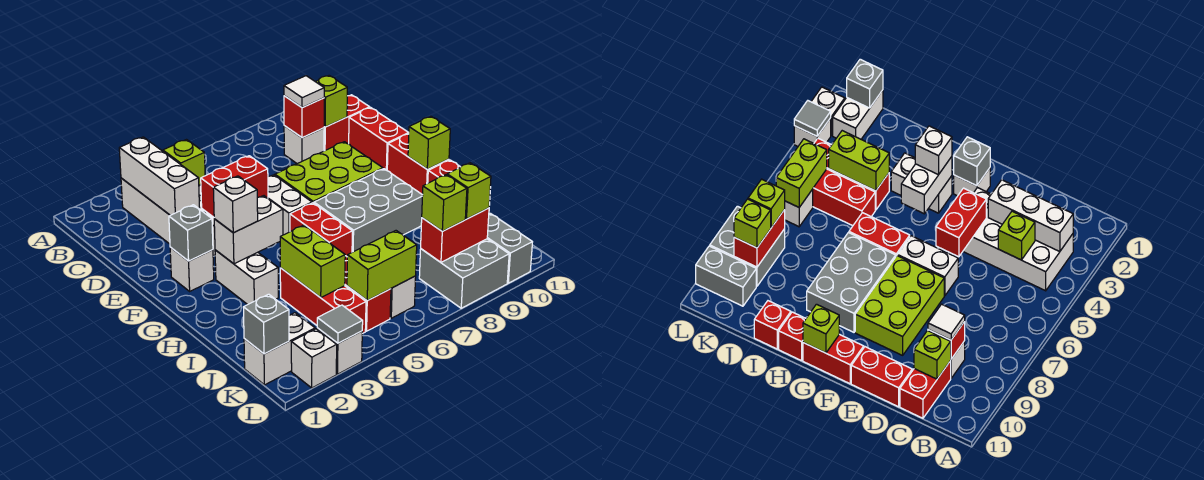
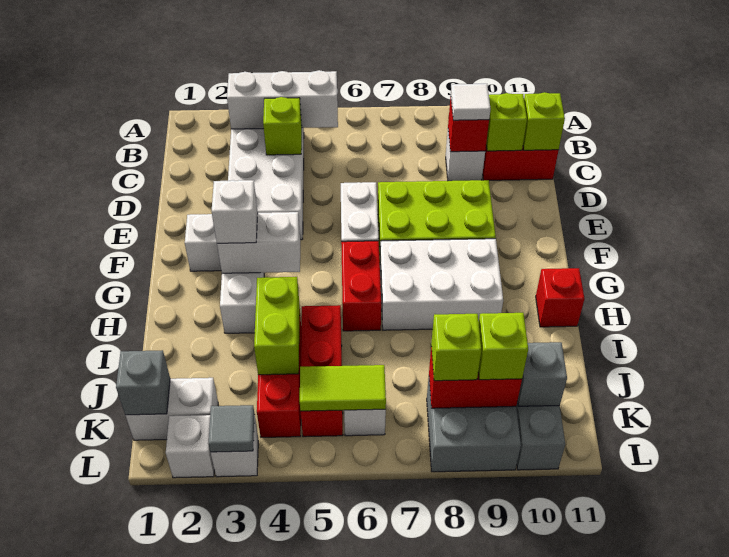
white brick B3:D3 level 2 -> white brick B3:B5 level 2
red brick D11:E11 level 1 -> none
red brick E4:E5 level 2 -> none
grey brick F2 level 2 -> grey brick K10 level 2
red brick F11:G11 level 1 -> none
grey brick G7:H9 level 1 -> white brick G7:H9 level 1
lime brick G11 level 2 -> lime brick C11 level 2
red brick I11 level 1 -> none
lime brick K5:K6 level 2 -> lime tile K5:K6 level 2

